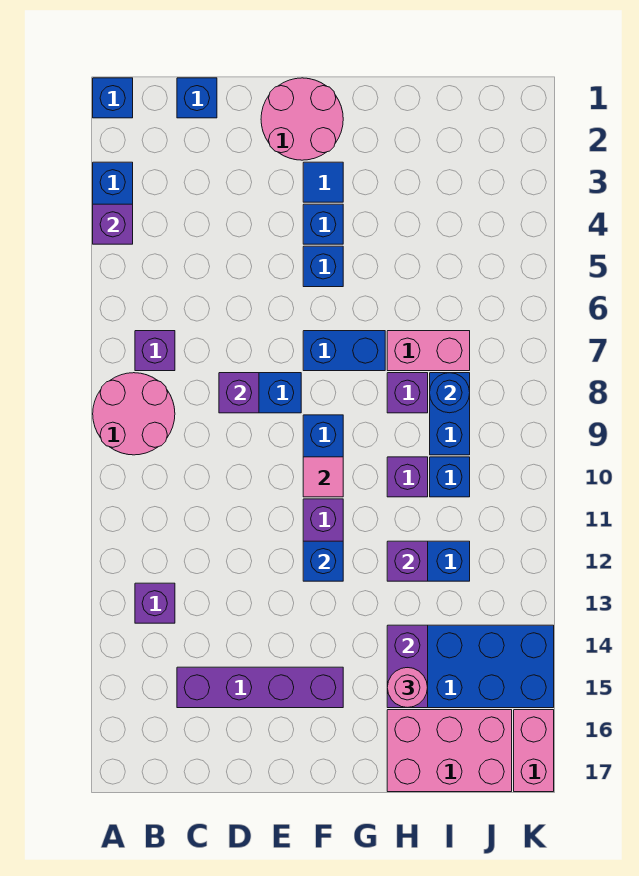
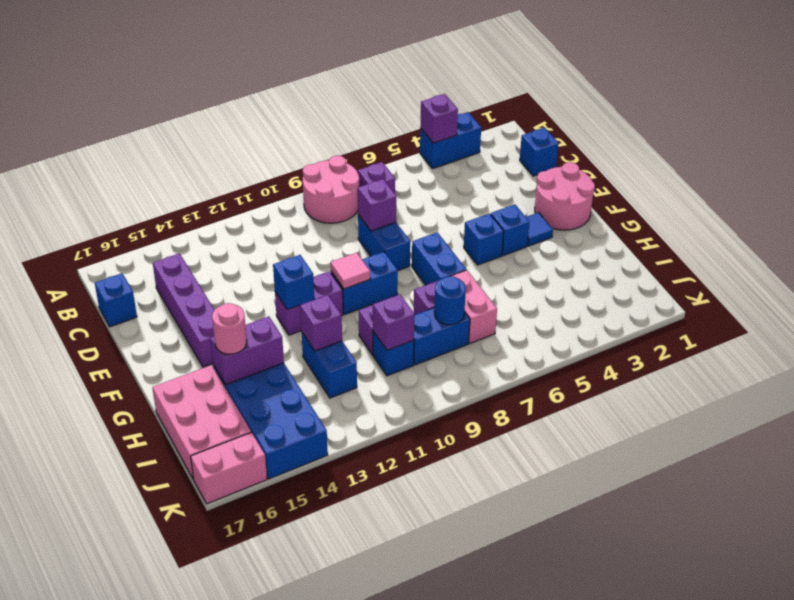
blue brick A1 level 1 -> blue brick C17 level 1
purple brick B13 level 1 -> purple brick I10 level 2

